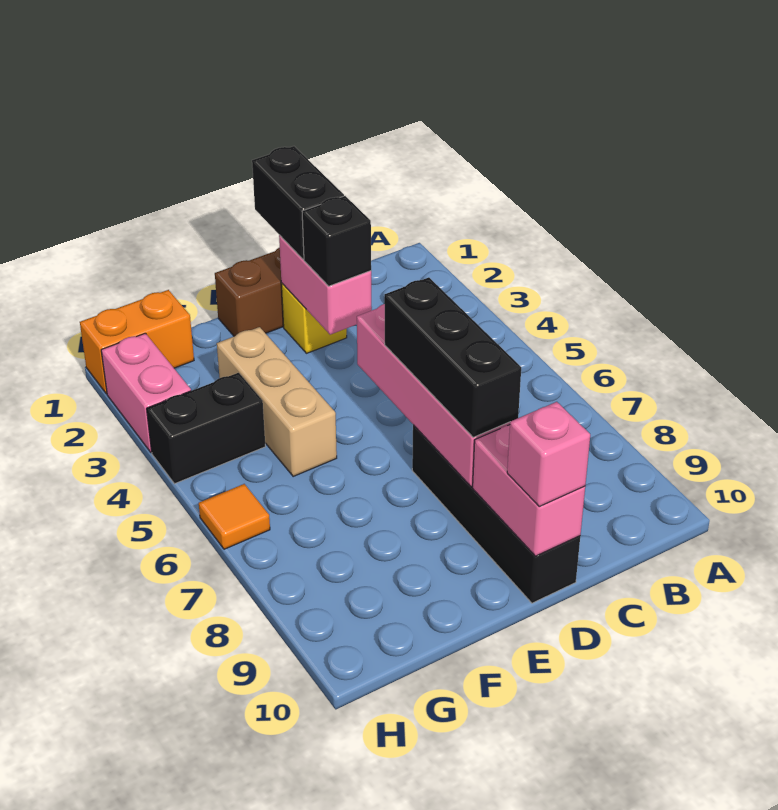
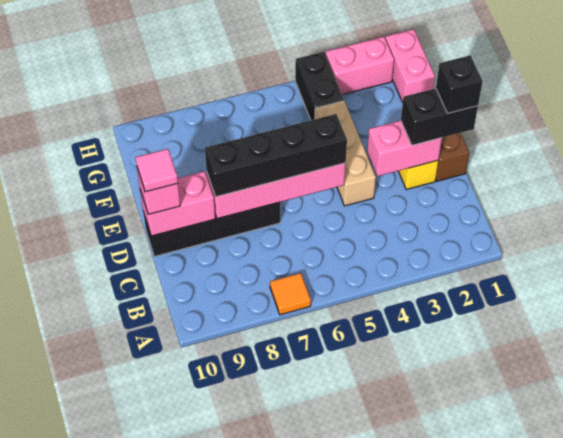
black brick D3 level 3 -> black brick D1 level 4
black brick D6:D8 level 3 -> black brick D5:D8 level 3
none -> pink tile D10 level 4
tan brick F3:F5 level 1 -> tan brick D4:F4 level 1
orange brick G1:H1 level 1 -> pink brick G1:H1 level 1
orange tile H6 level 1 -> orange tile A7 level 1

